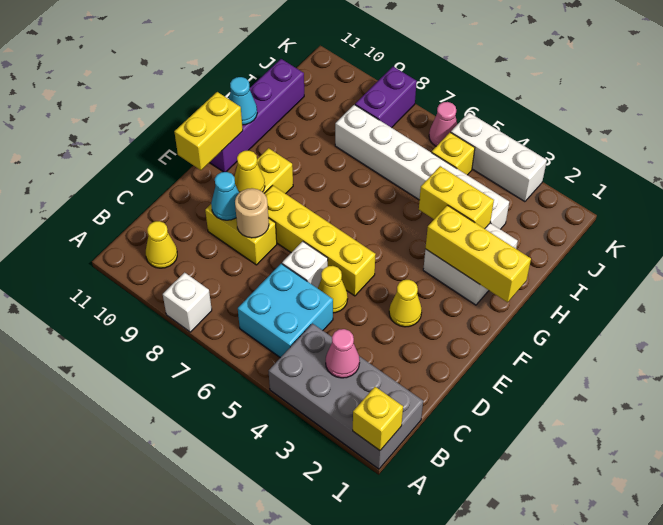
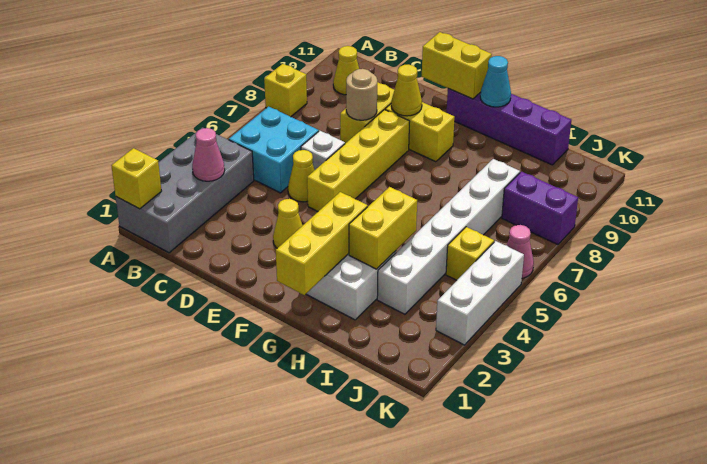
white brick A8 level 1 -> yellow brick A8 level 1
cyan cone D9 level 2 -> none

